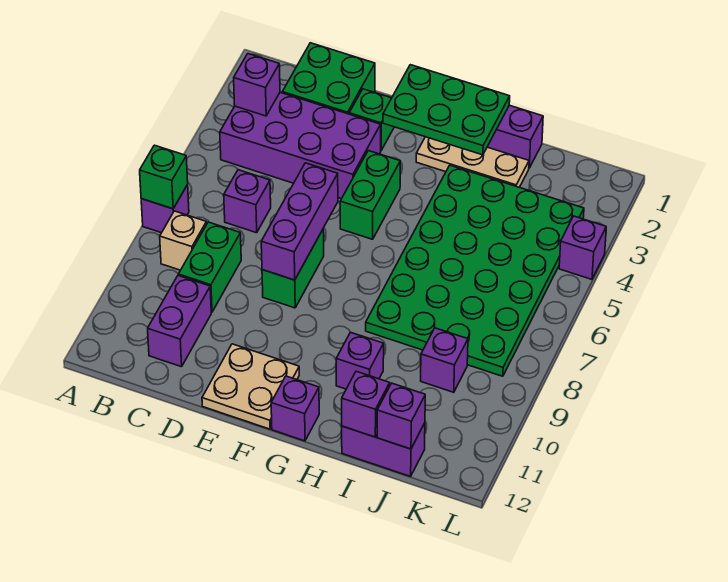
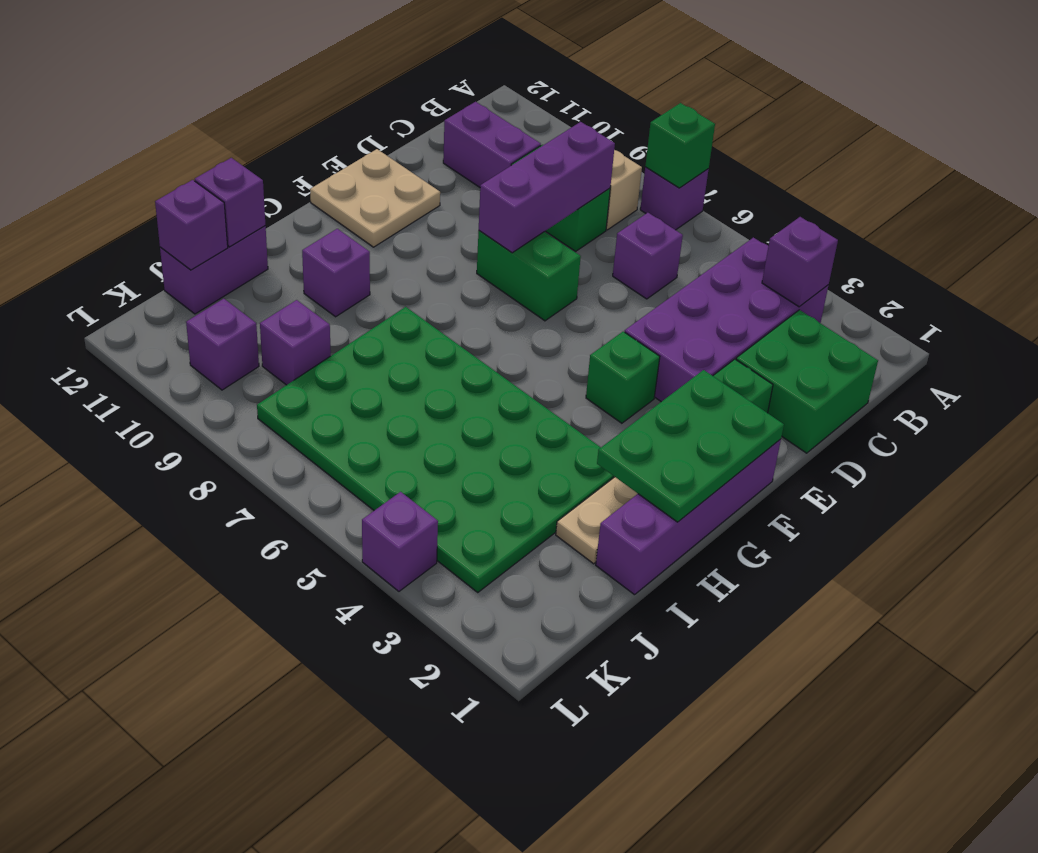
purple brick E6:E8 level 2 -> purple brick C8:E8 level 2
green brick F4:F5 level 1 -> green brick F4 level 1
purple brick G12 level 1 -> purple brick K10 level 1

